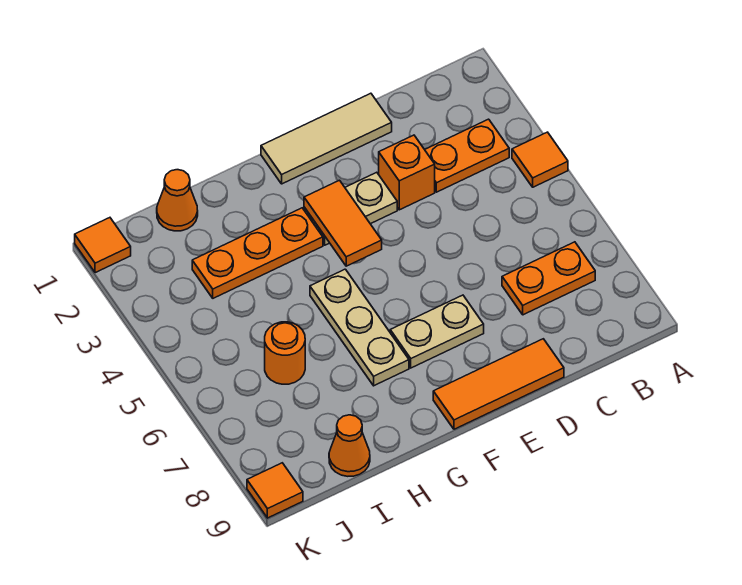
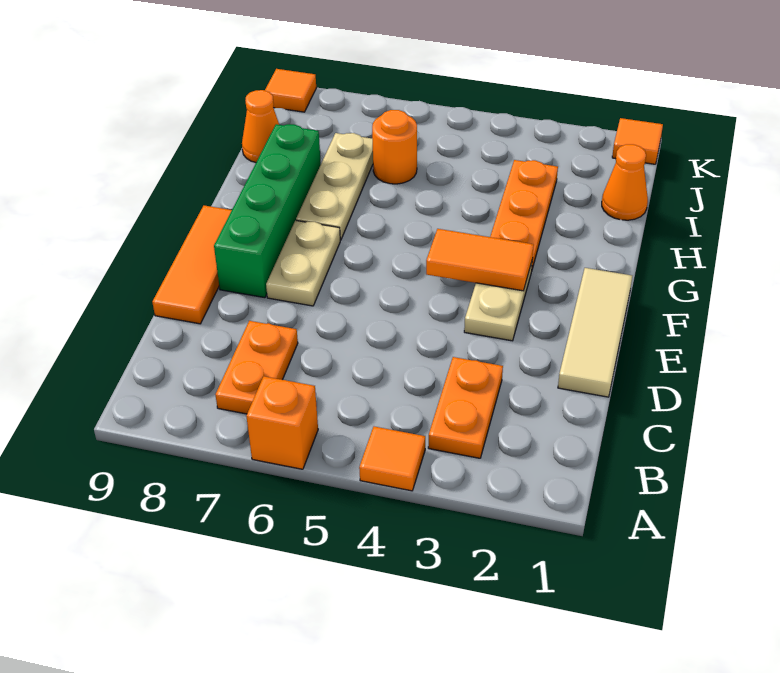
orange brick D3 level 1 -> orange brick A6 level 1
none -> green brick E8:H8 level 1
tan plate G5:G7 level 1 -> tan plate G7:I7 level 1

